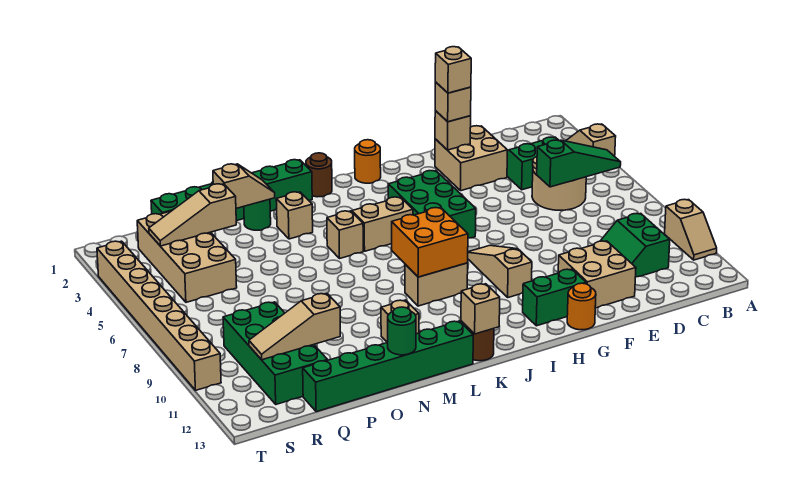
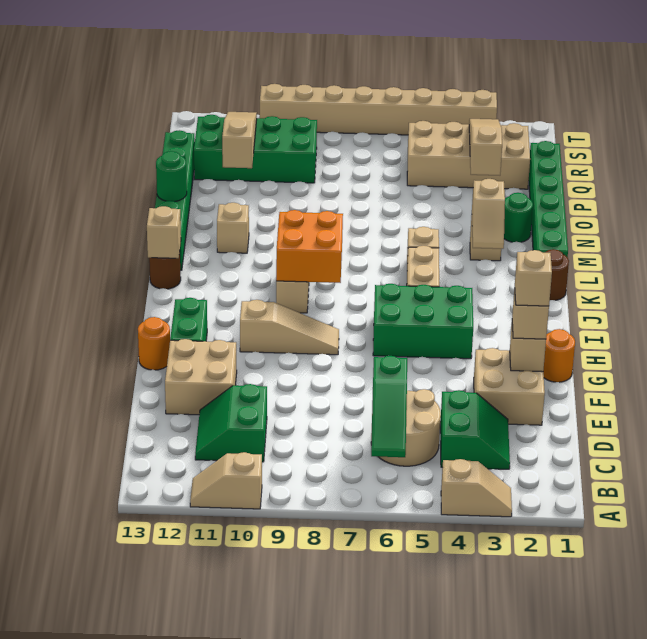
green slope C10:D11 level 1 top C -> green slope C10:D11 level 1 top 10
orange round brick I1 level 1 -> orange round brick G1 level 1
tan slope N2:O2 level 2 top O -> tan slope L3:M3 level 2 top M

